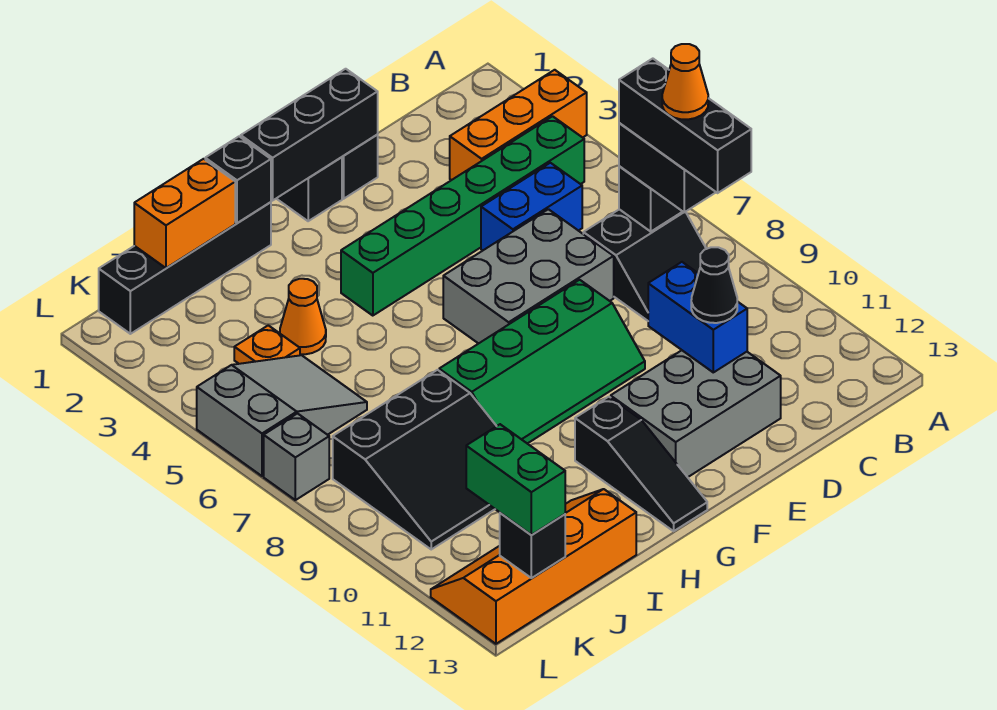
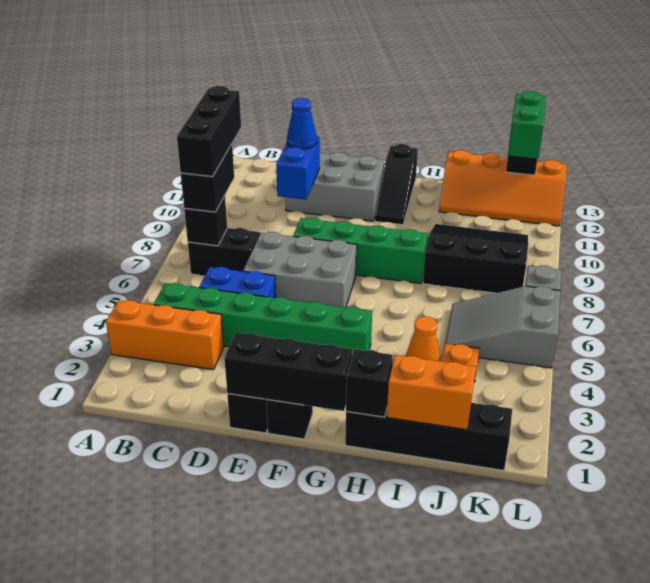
orange cone B8 level 5 -> none
black cone D11 level 3 -> blue cone D11 level 3
black slope G11:G13 level 1 top 11 -> black slope G11:G13 level 1 top 13

